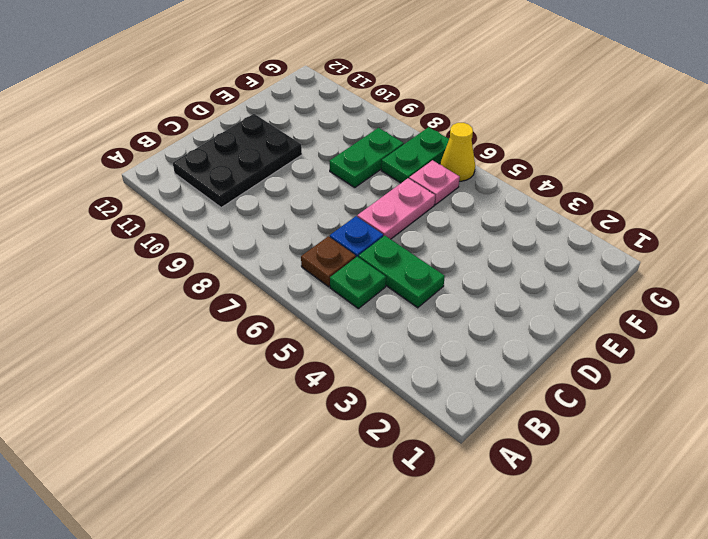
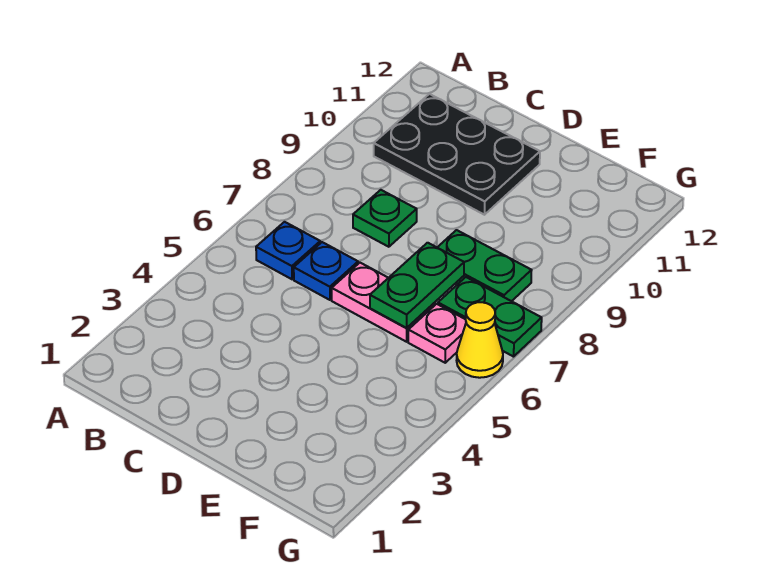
green plate B5 level 1 -> green plate C8 level 1
brown plate B6 level 1 -> blue plate B6 level 1
green plate C4:C5 level 1 -> green plate E6:E7 level 2

